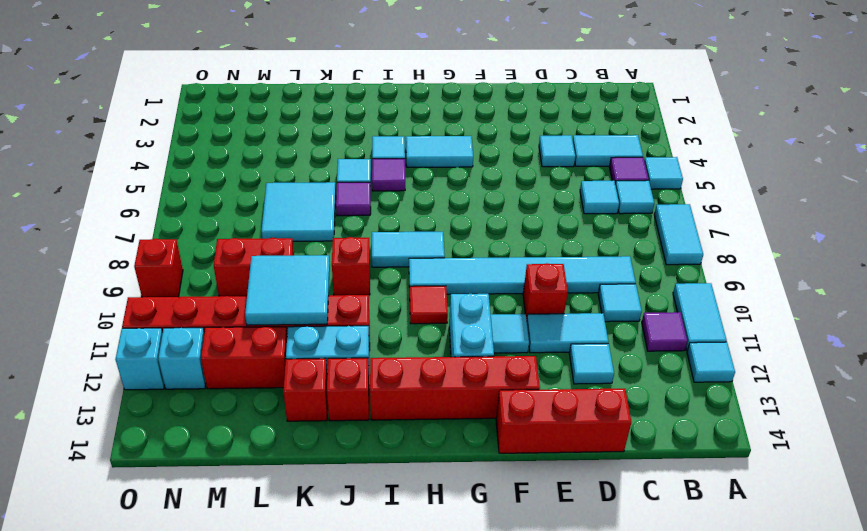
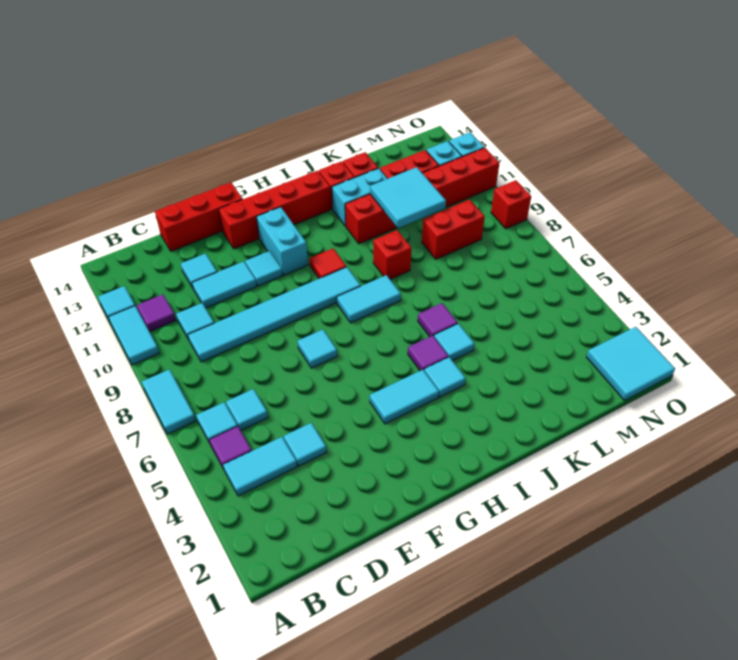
cyan tile A5 level 1 -> cyan tile F7 level 1
red brick E10 level 1 -> none
cyan tile K6:L7 level 1 -> cyan tile N1:O2 level 1

